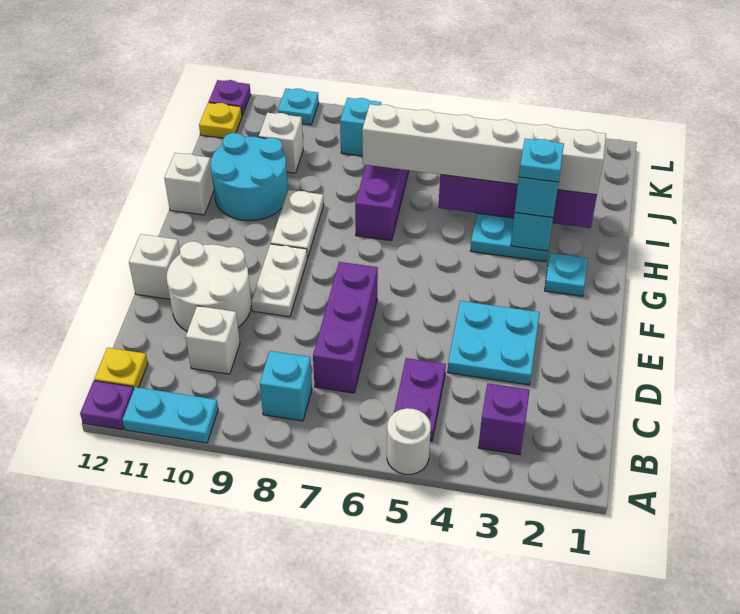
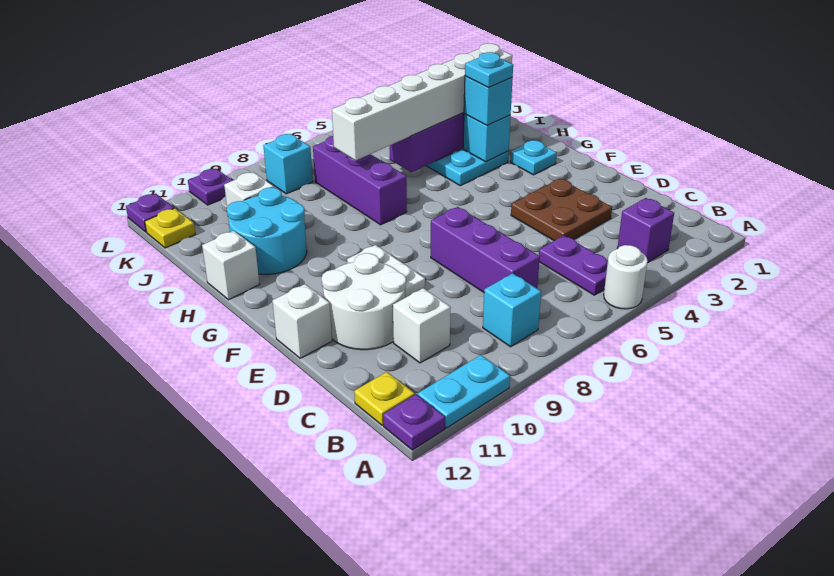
cyan plate D3:E4 level 1 -> brown plate D3:E4 level 1
white plate G9:H9 level 1 -> none
cyan plate L10 level 1 -> purple plate L10 level 1

